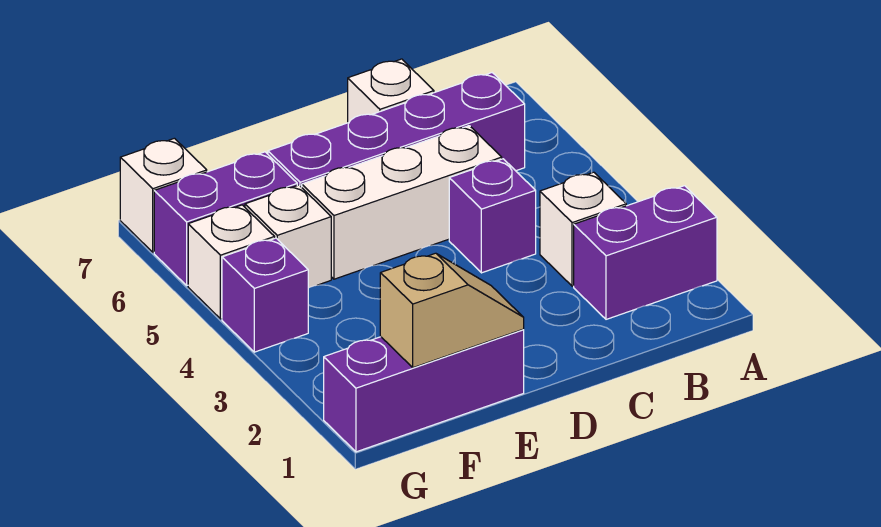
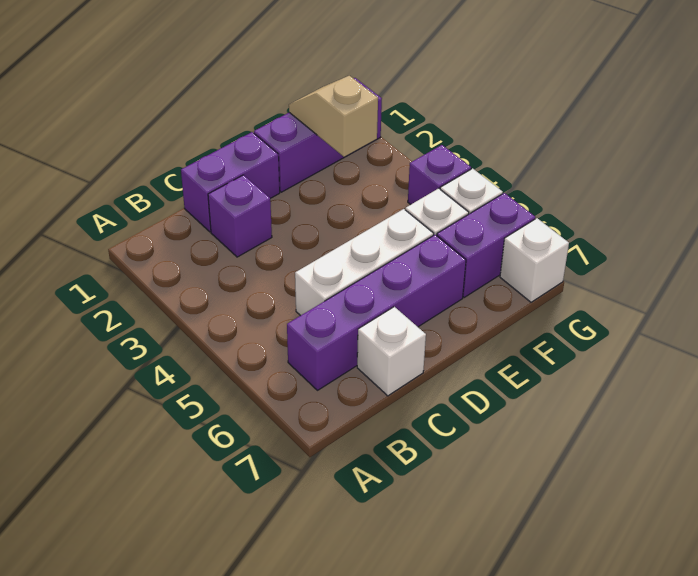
purple brick A2:B2 level 1 -> purple brick C1:D1 level 1
white brick B3 level 1 -> none
purple brick C4 level 1 -> purple brick C2 level 1
tan slope E1:F1 level 2 top F -> tan slope F1:F2 level 2 top 2

